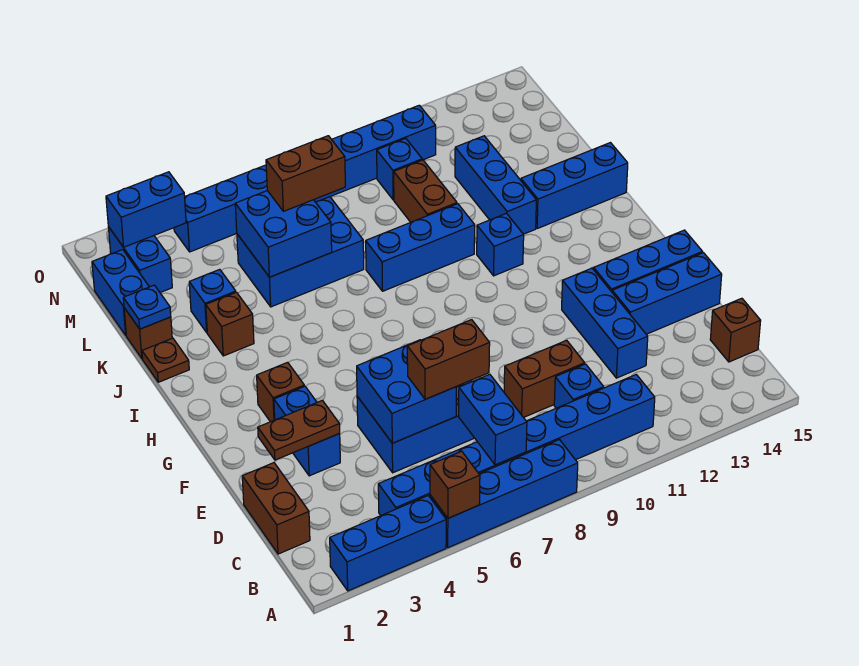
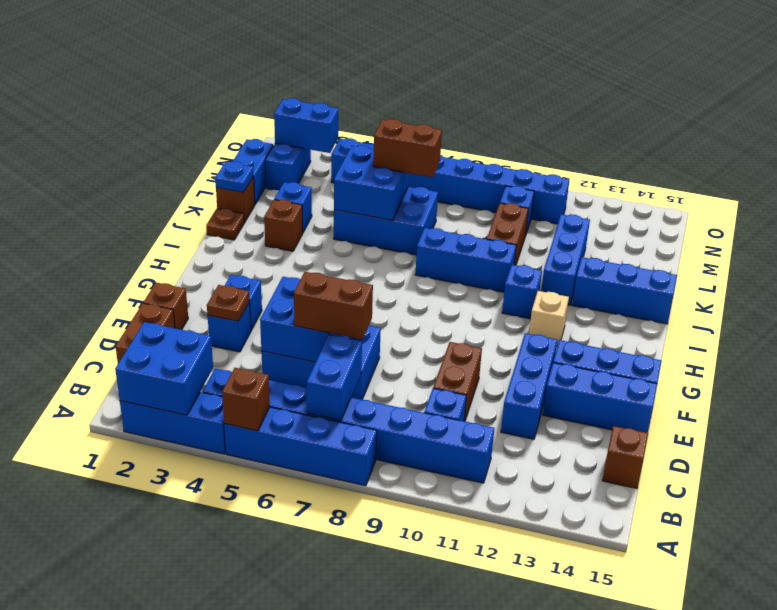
none -> blue brick A2:B3 level 2
brown brick D9:D10 level 1 -> brown brick D10:E10 level 1
brown plate E2:E3 level 2 -> brown plate E3 level 2
brown brick G3 level 1 -> brown brick E1 level 1
none -> tan brick H12 level 1

